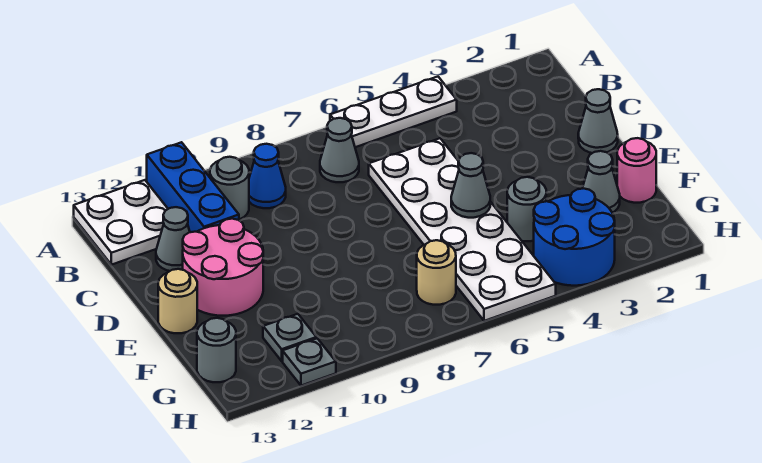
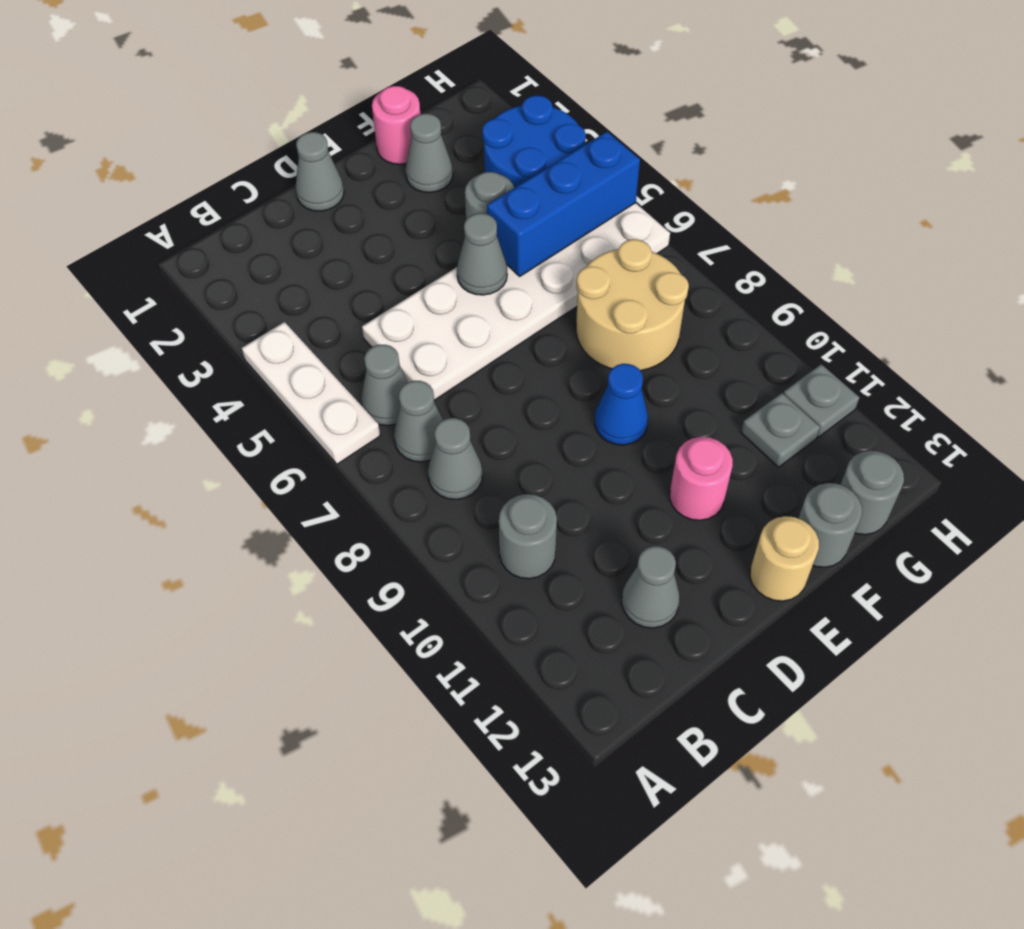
blue brick A11:C11 level 1 -> blue brick F5:H5 level 2
white plate A12:B13 level 1 -> none
none -> grey cone B6 level 1
none -> grey cone B8 level 1
blue cone B9 level 1 -> blue cone E9 level 1
pink round brick D11:E12 level 1 -> pink round brick E11 level 1
none -> grey round brick F13 level 1
tan round brick G7 level 1 -> tan round brick F7:G8 level 1

